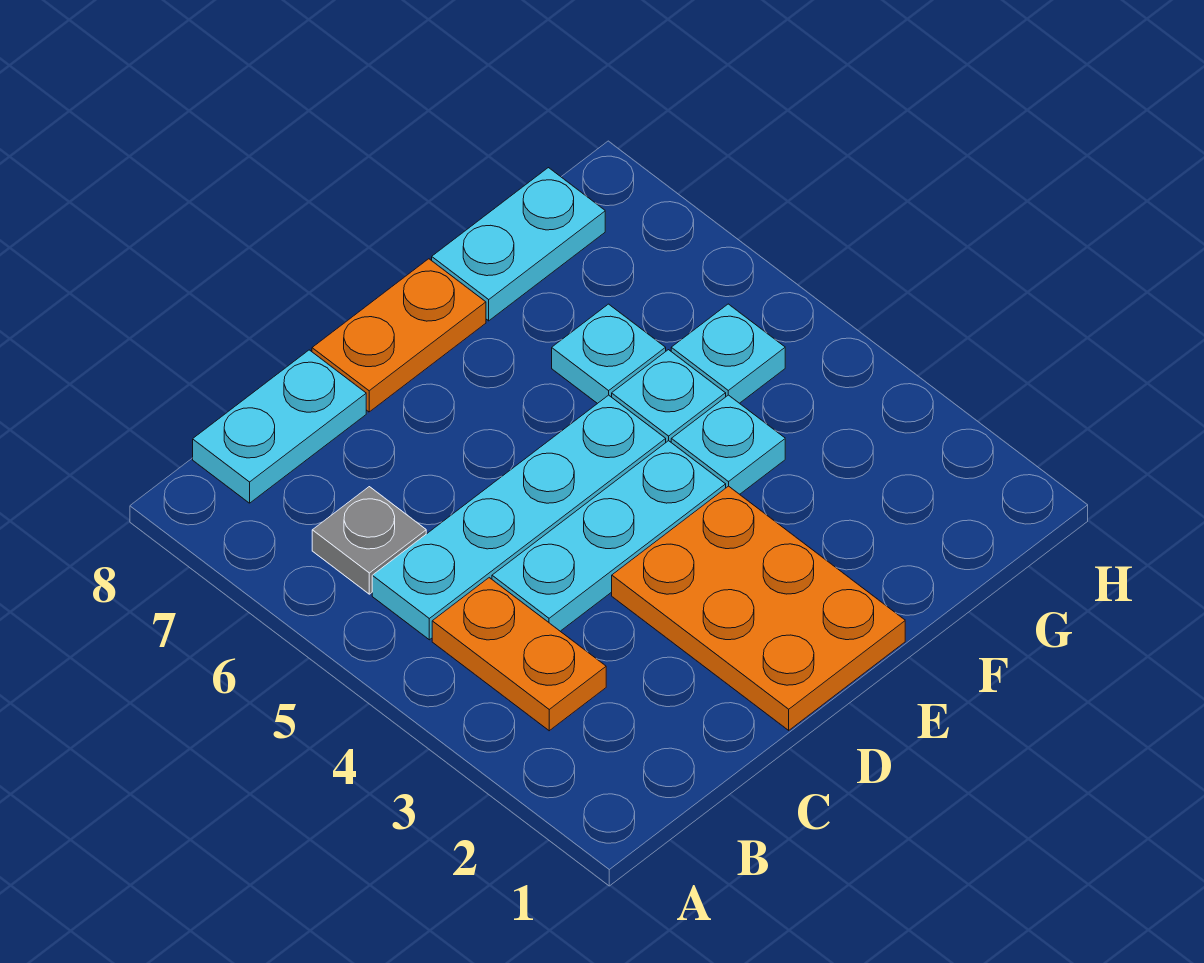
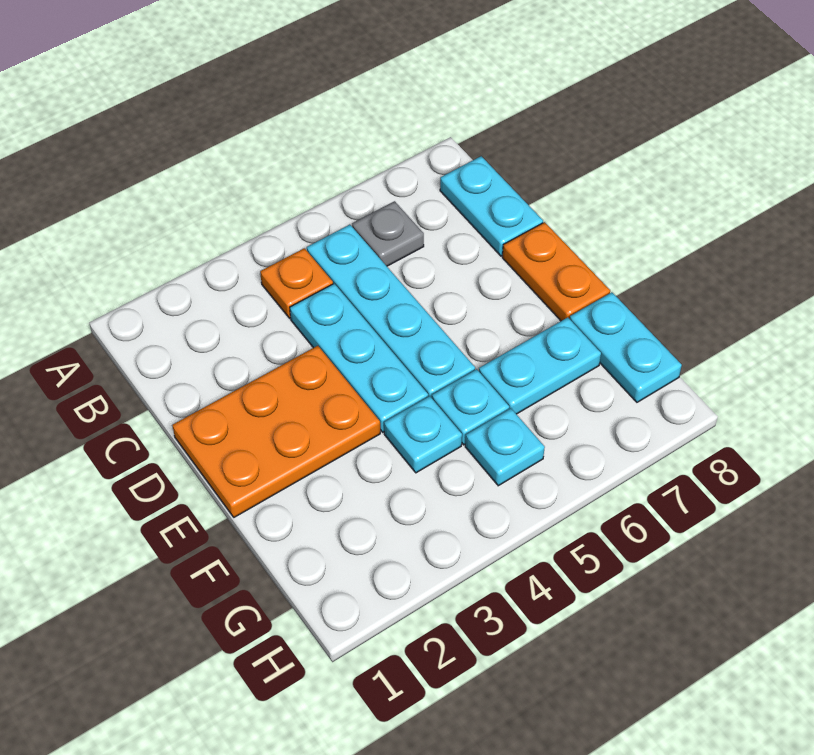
orange plate B3:B4 level 1 -> orange plate B4 level 1
cyan plate F6 level 1 -> cyan plate F6:F7 level 1

